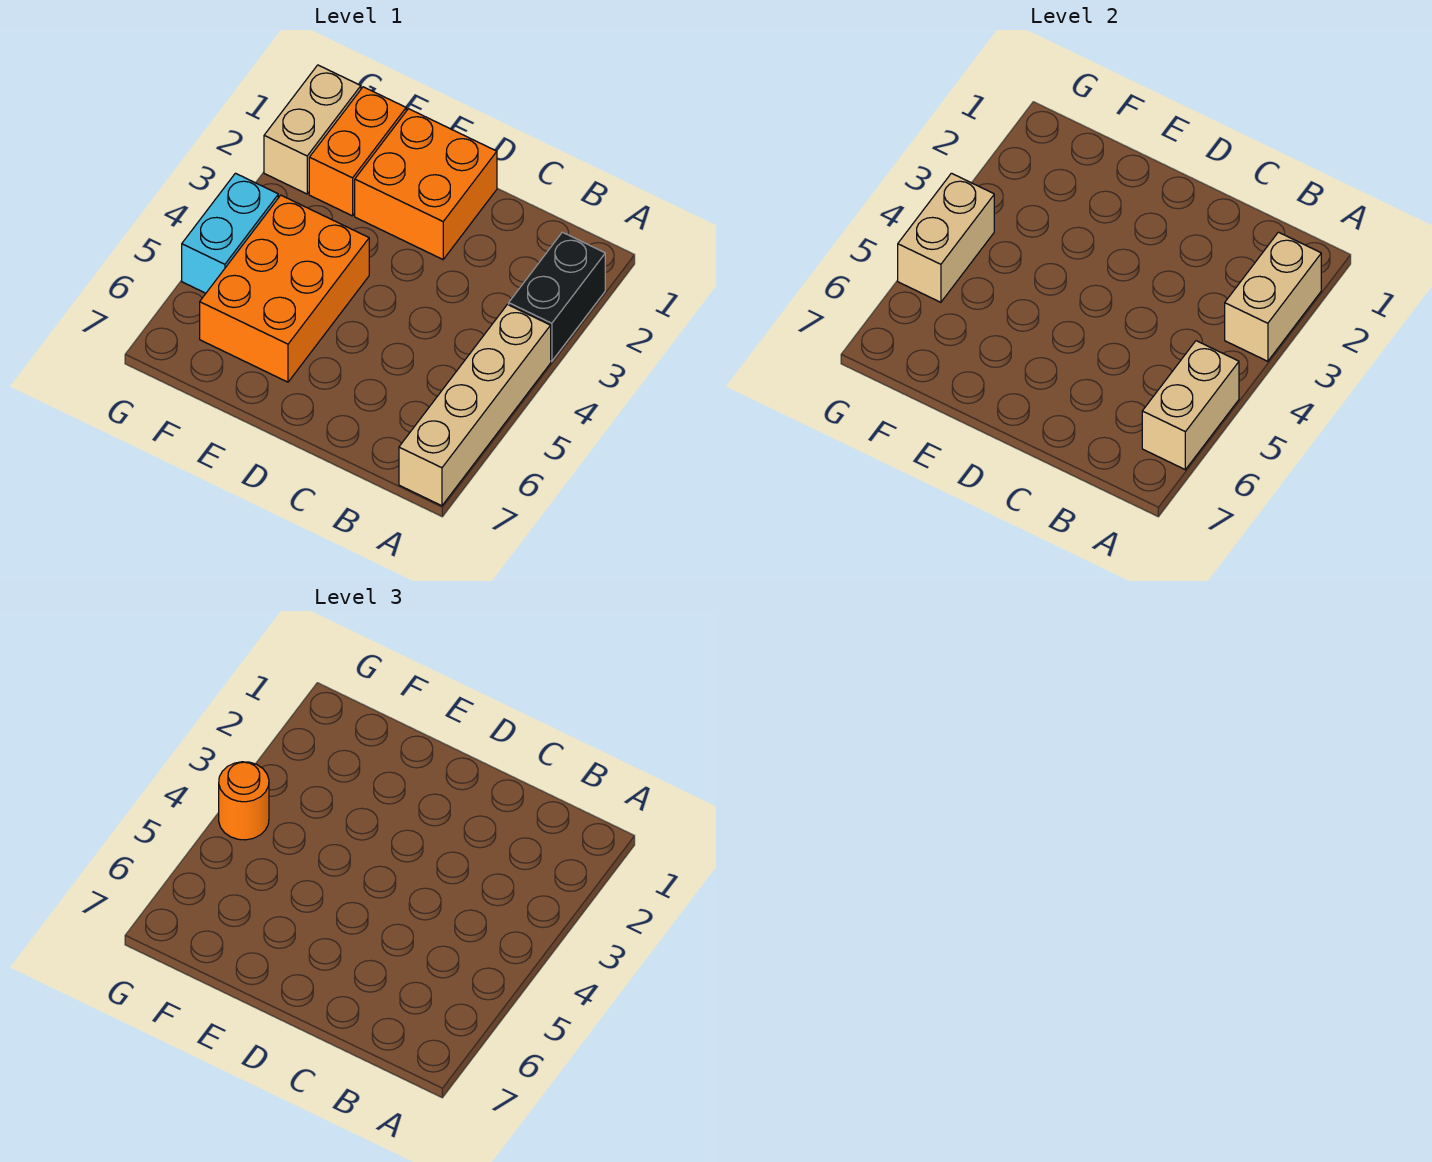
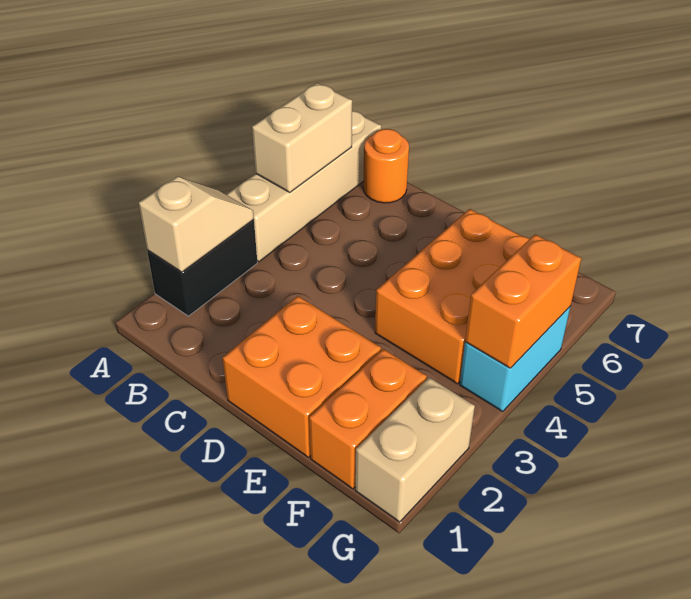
tan brick A2:A3 level 2 -> tan slope A2:A3 level 2 top 2
tan brick G4:G5 level 2 -> orange brick G4:G5 level 2
orange round brick G4 level 3 -> orange round brick B7 level 1

